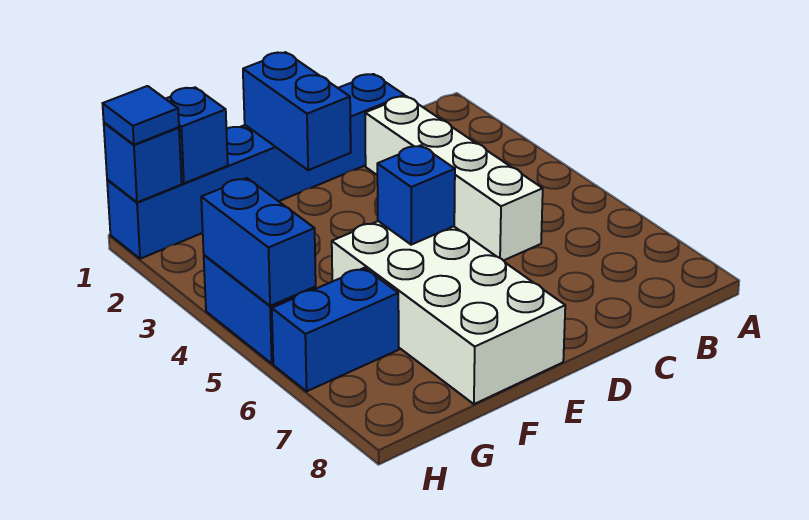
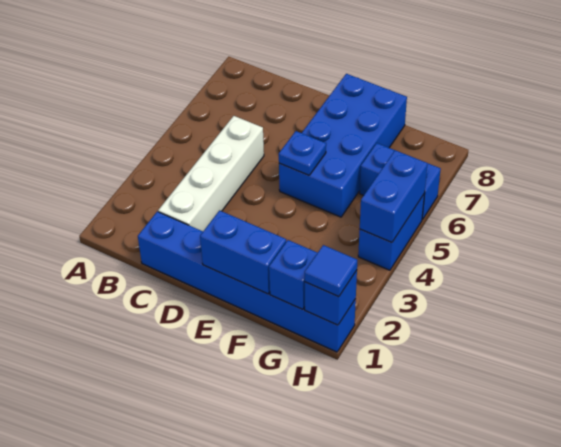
blue brick E1:E2 level 2 -> blue brick E1:F1 level 2
white brick E5:F8 level 1 -> blue brick E5:F8 level 1
blue brick E5 level 2 -> blue plate E5 level 2

